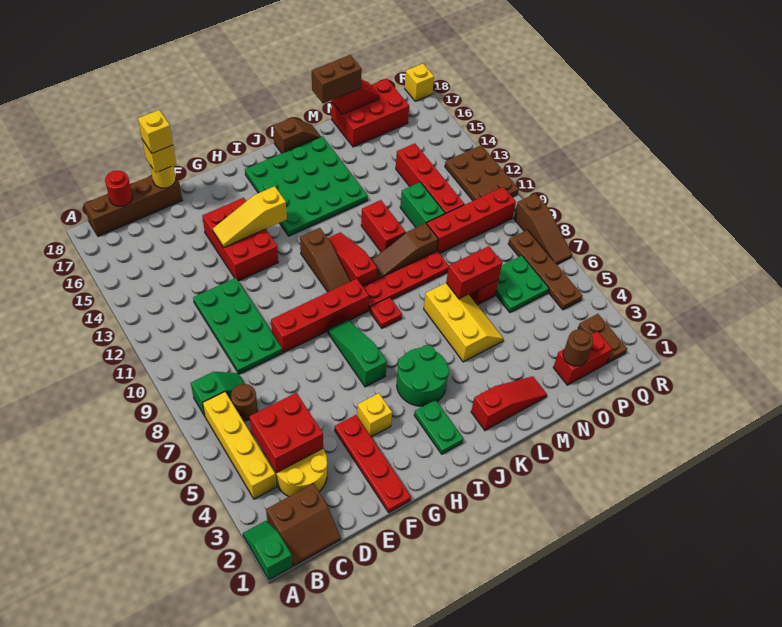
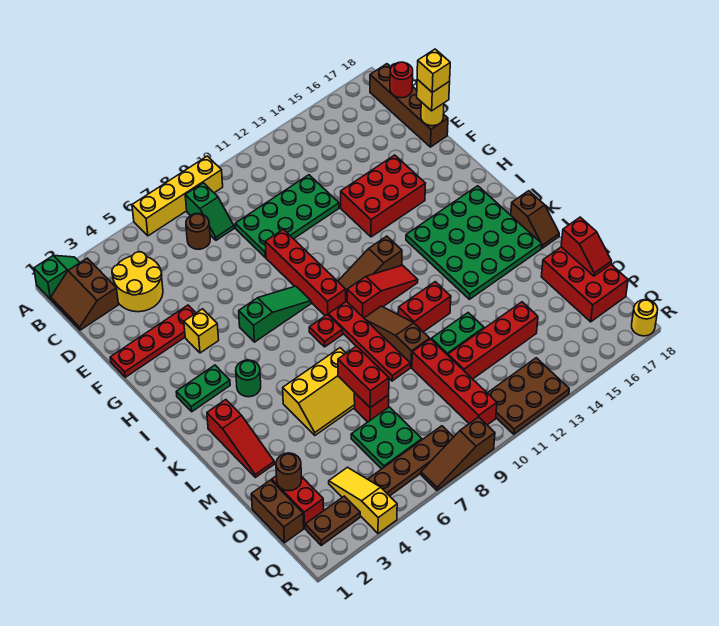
yellow brick B4:B7 level 1 -> yellow brick A6:A9 level 1
red brick C4:D5 level 2 -> none
yellow slope F14:H14 level 2 top H -> yellow slope P4:R4 level 1 top R
green round brick I4:J5 level 1 -> green round brick J4 level 1
brown brick M18:N18 level 3 -> brown brick O1:P1 level 1
yellow brick R18 level 1 -> yellow round brick R18 level 1

